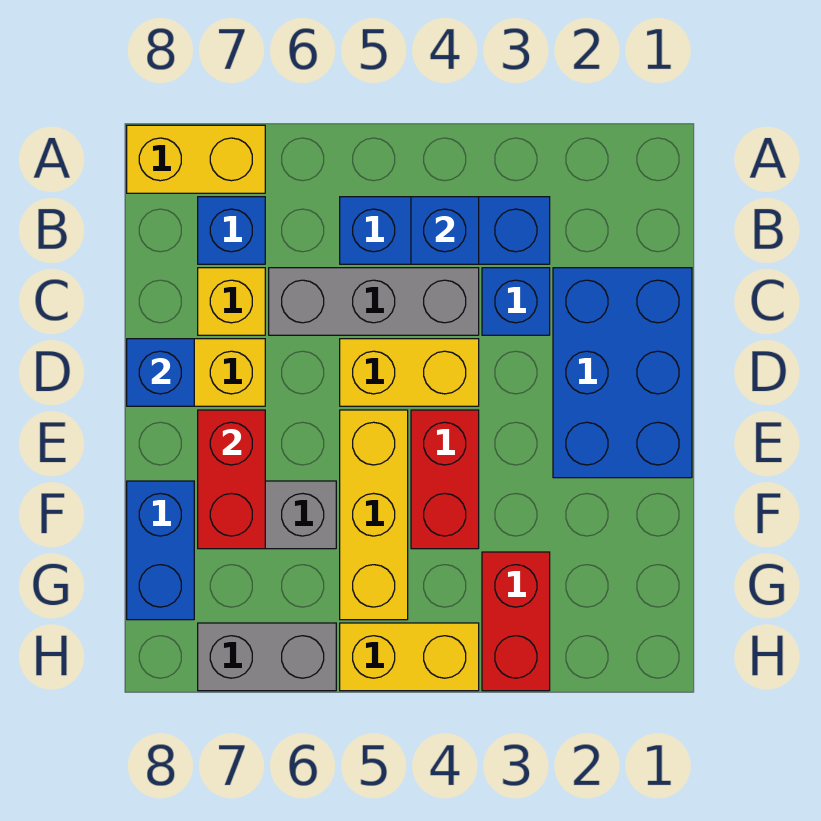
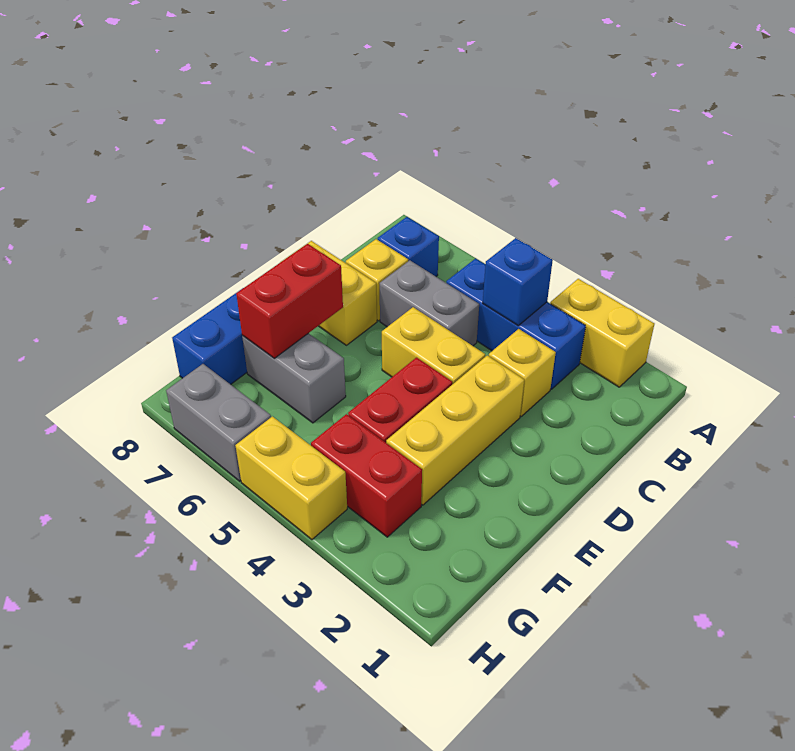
yellow brick A7:A8 level 1 -> yellow brick A2:A3 level 1
blue brick C1:E2 level 1 -> none
blue brick C3 level 1 -> yellow brick C3 level 1
grey brick C4:C6 level 1 -> grey brick C5:C6 level 1
blue brick D8 level 2 -> none
yellow brick E5:G5 level 1 -> yellow brick D3:F3 level 1
red brick G3:H3 level 1 -> red brick G3:G4 level 1

